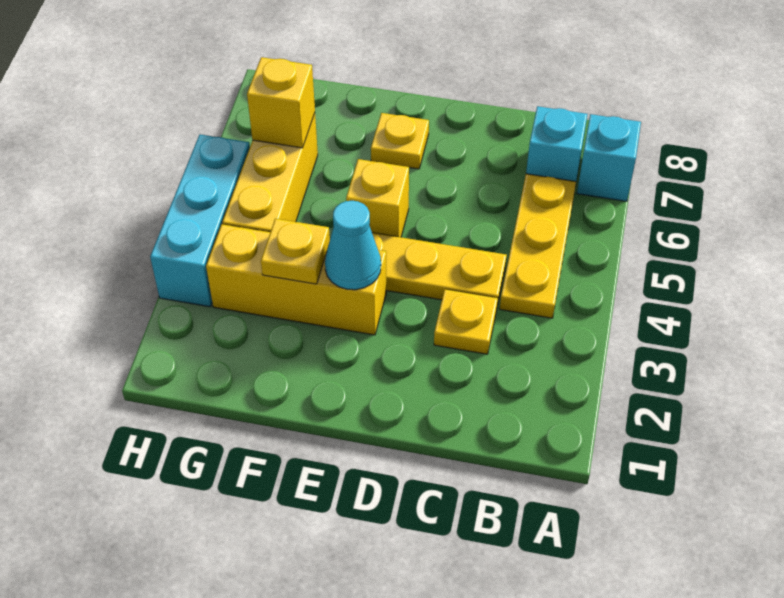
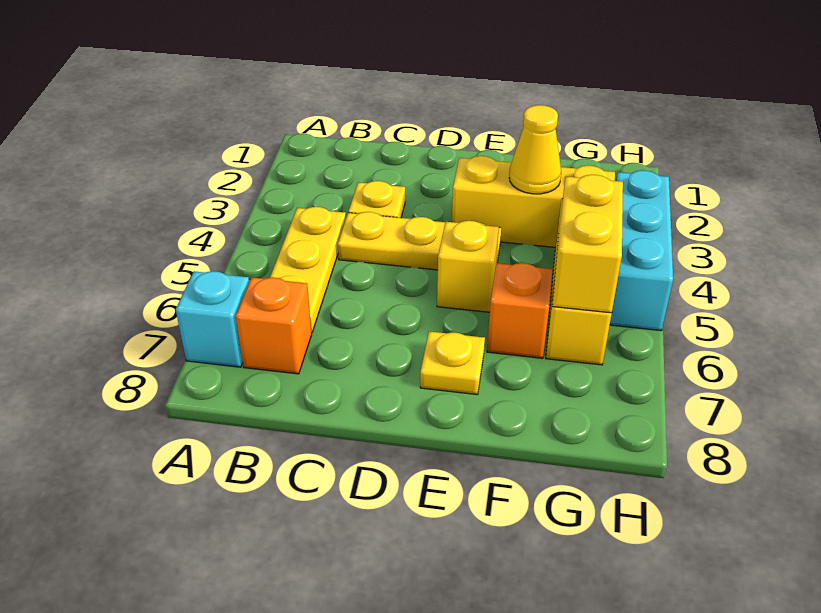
cyan brick B7 level 1 -> orange brick B7 level 1
cyan cone E3 level 2 -> none
yellow plate F3 level 2 -> yellow cone F3 level 2
none -> orange brick F6 level 1
yellow brick G6 level 2 -> yellow brick G5:G6 level 2

